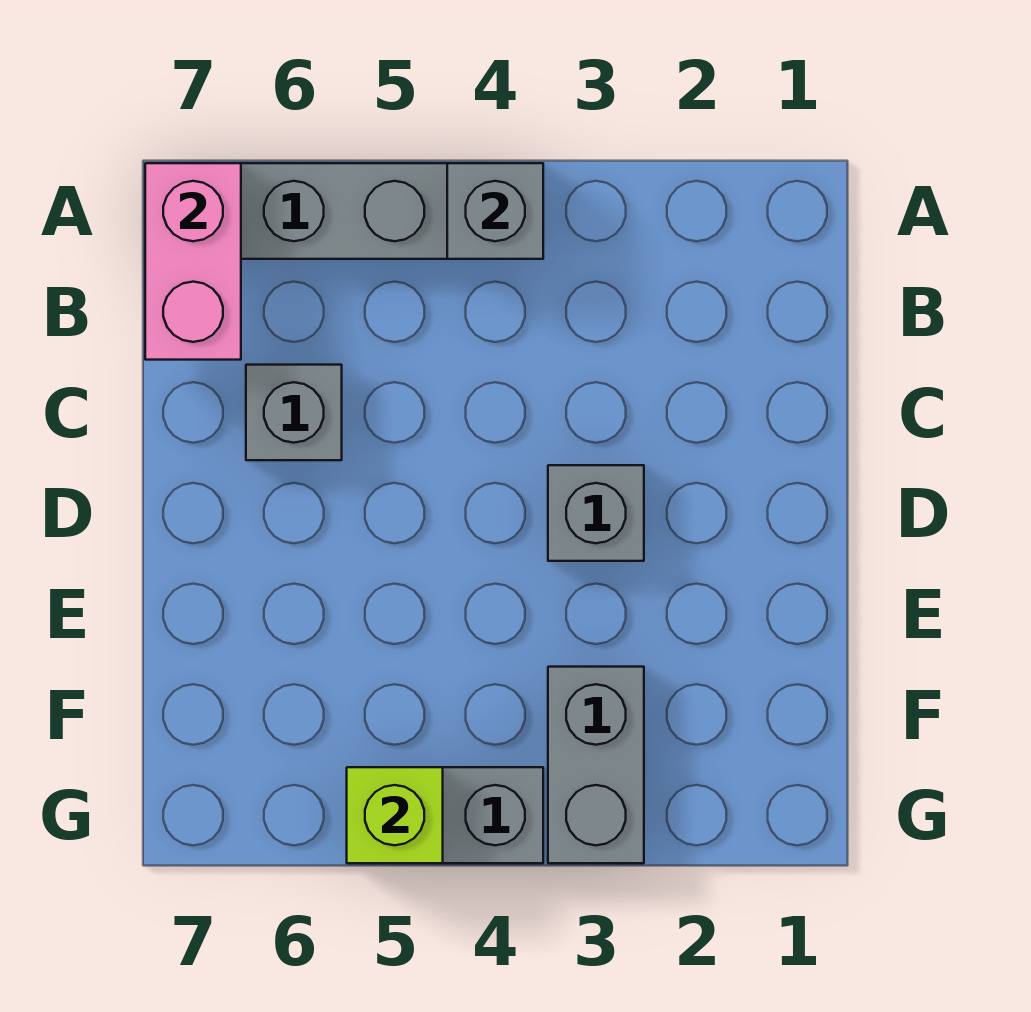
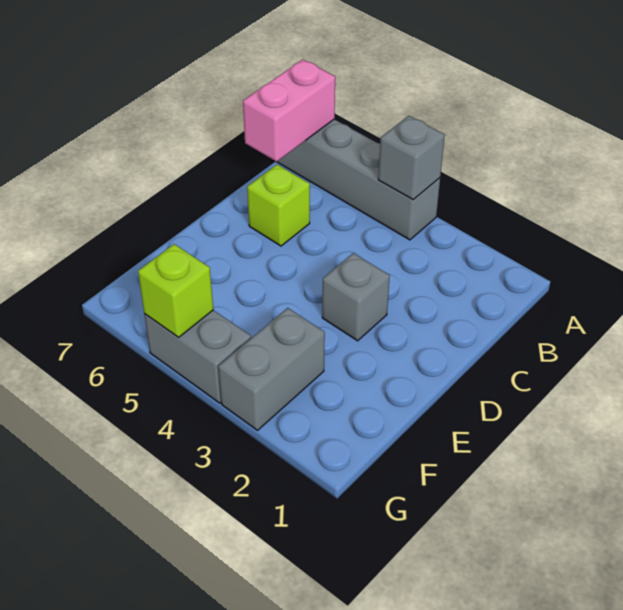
grey brick C6 level 1 -> lime brick C6 level 1

